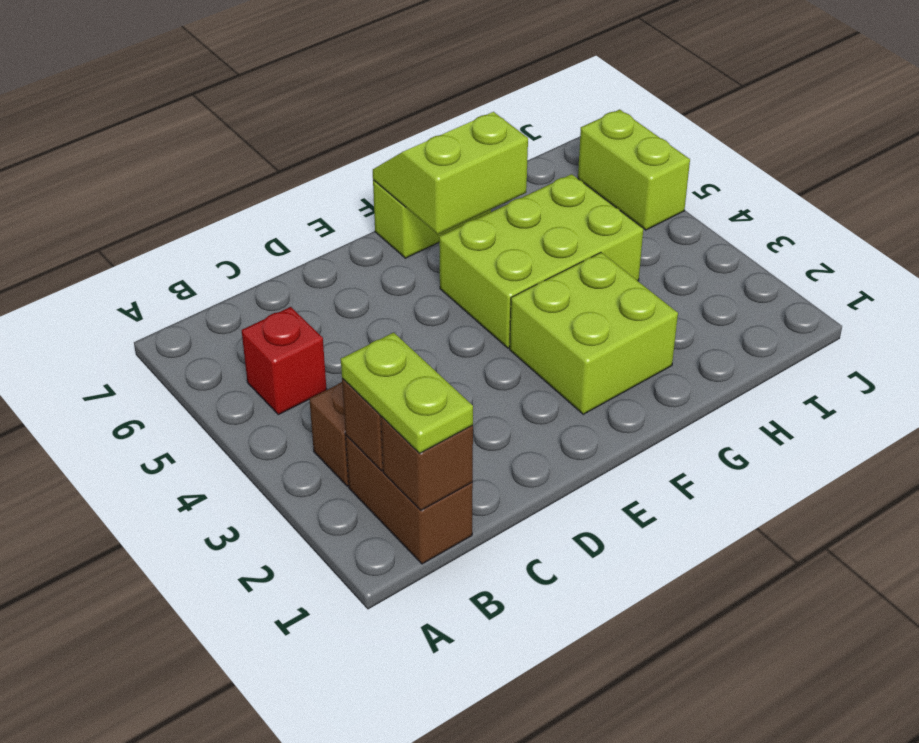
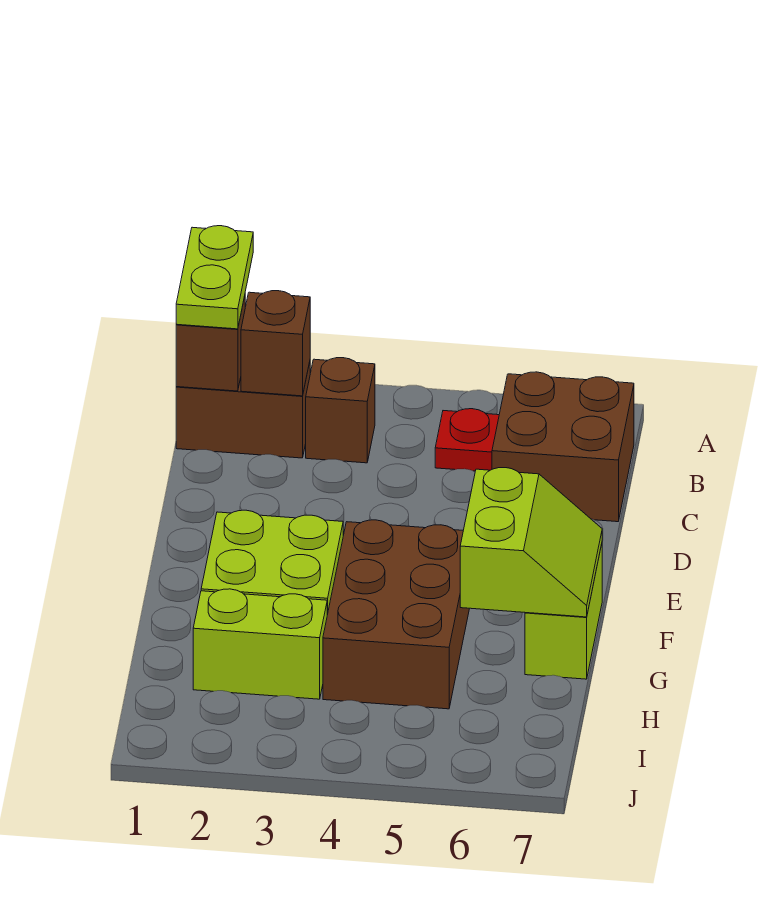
lime plate B1:B2 level 3 -> lime plate A1:B1 level 3
red brick B5 level 1 -> red plate B5 level 1
none -> brown brick B6:C7 level 1
lime brick F4:H5 level 1 -> brown brick F4:H5 level 1
lime brick J5:J6 level 1 -> lime brick H2:H3 level 1

